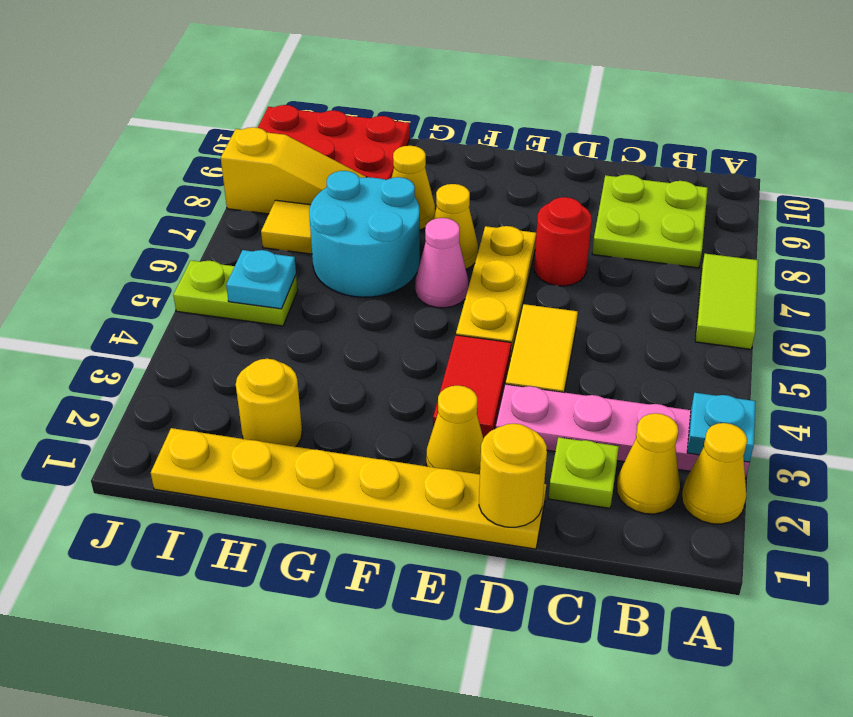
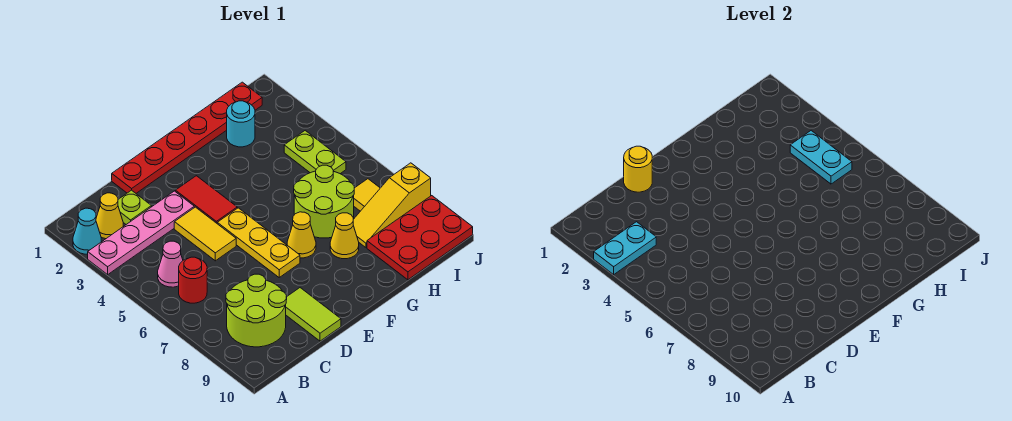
yellow cone A2 level 1 -> cyan cone A2 level 1
cyan plate A3 level 2 -> cyan plate A3:B3 level 2
lime tile A6:A7 level 1 -> lime tile D9:D10 level 1
lime plate B8:C9 level 1 -> lime round brick B8:C9 level 1
yellow plate D1:I1 level 1 -> red plate D1:I1 level 1
red round brick D7 level 1 -> red round brick B6 level 1
yellow cone E2 level 1 -> none
pink cone F6 level 1 -> pink cone B5 level 1
cyan round brick G6:H7 level 1 -> lime round brick G6:H7 level 1
yellow round brick H2 level 1 -> cyan round brick H2 level 1
lime plate I5:J5 level 1 -> lime plate I4:I5 level 1
cyan plate I5 level 2 -> cyan plate I4:I5 level 2

